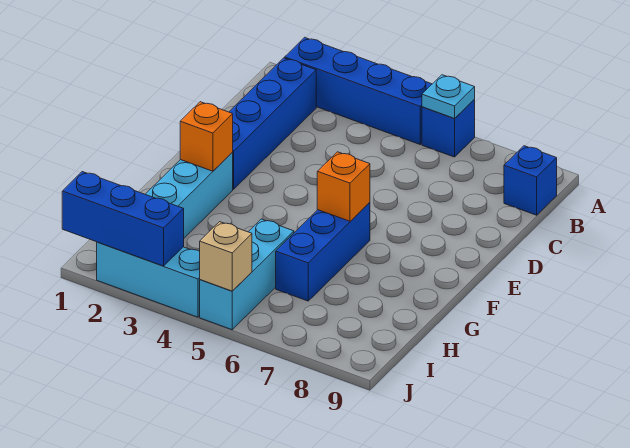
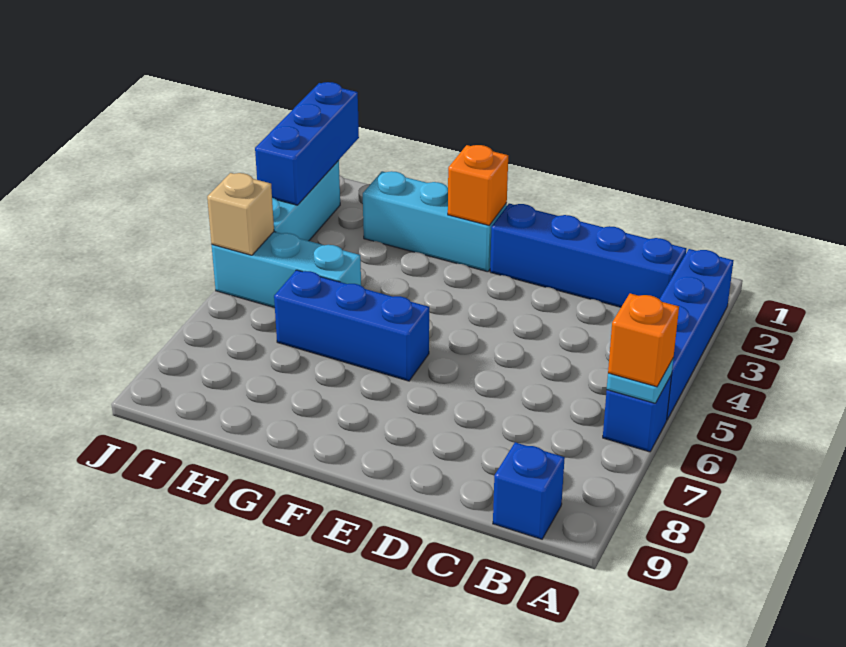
orange brick F6 level 2 -> orange brick A6 level 3

